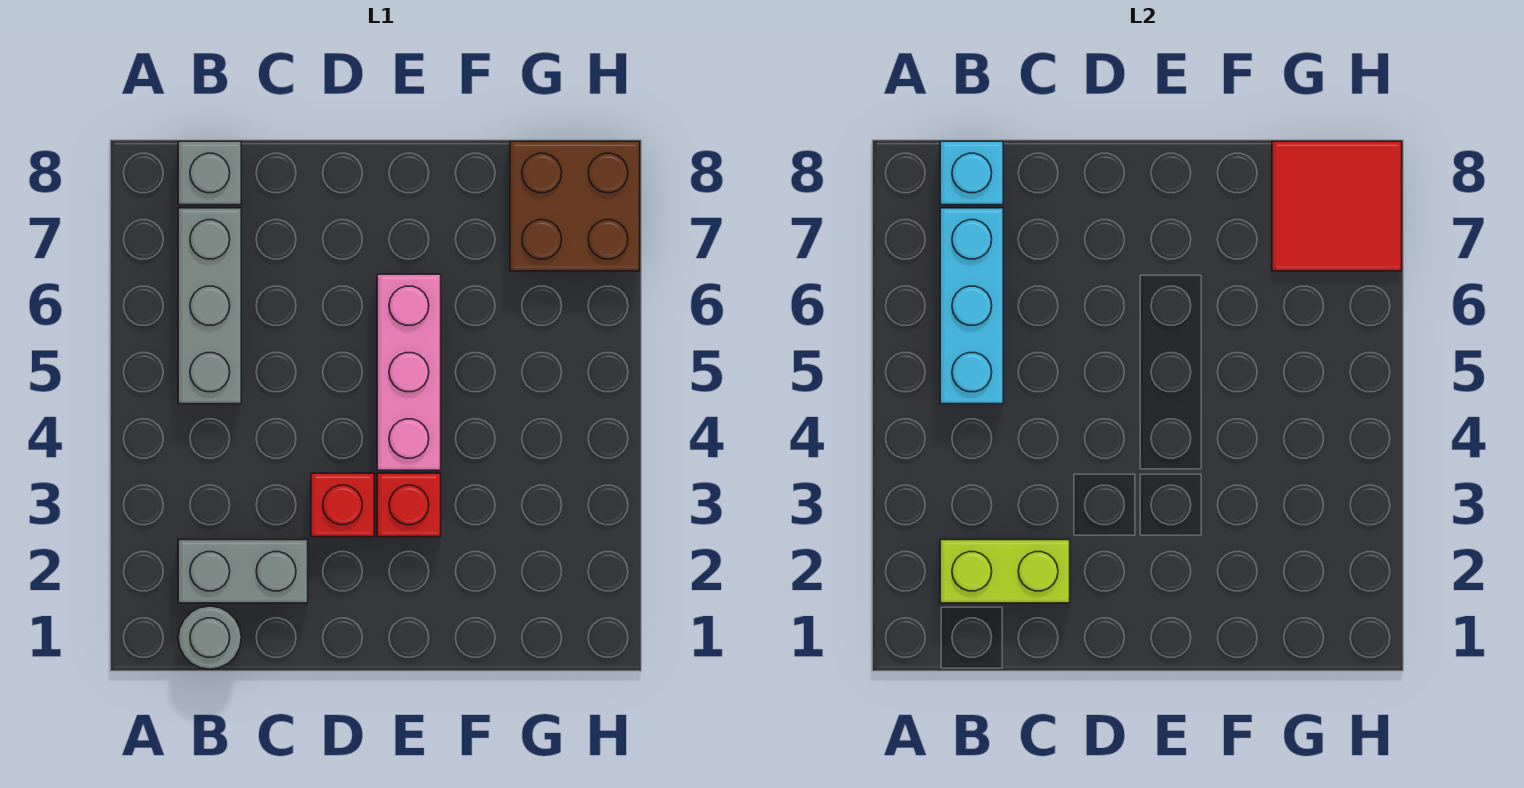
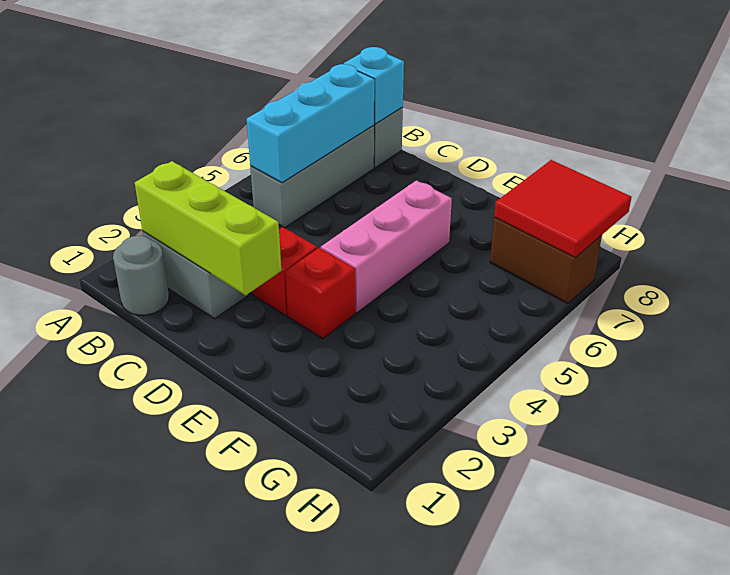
lime brick B2:C2 level 2 -> lime brick B2:D2 level 2
brown brick G7:H8 level 1 -> brown brick G7:H7 level 1

